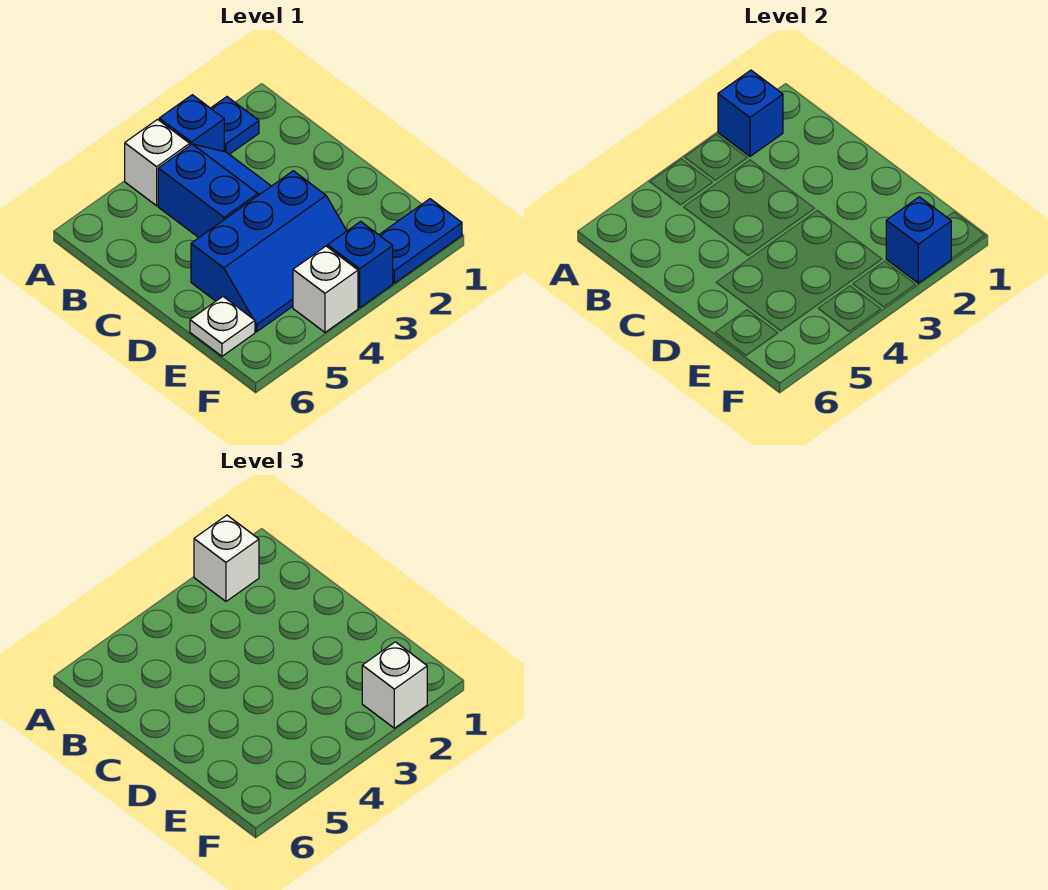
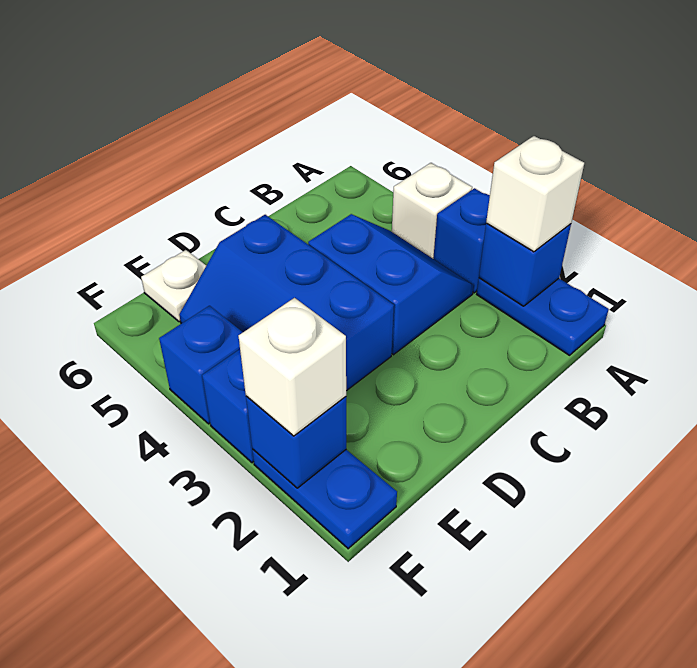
blue plate A2 level 1 -> blue plate A1:A2 level 1
blue slope B3:C4 level 1 top 4 -> blue slope B3:C4 level 1 top C
white brick F4 level 1 -> blue brick F4 level 1

